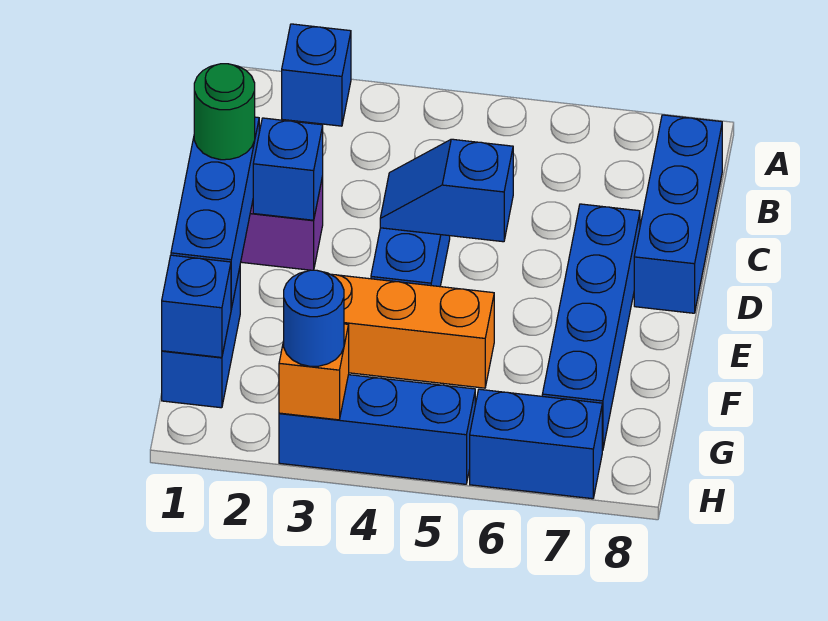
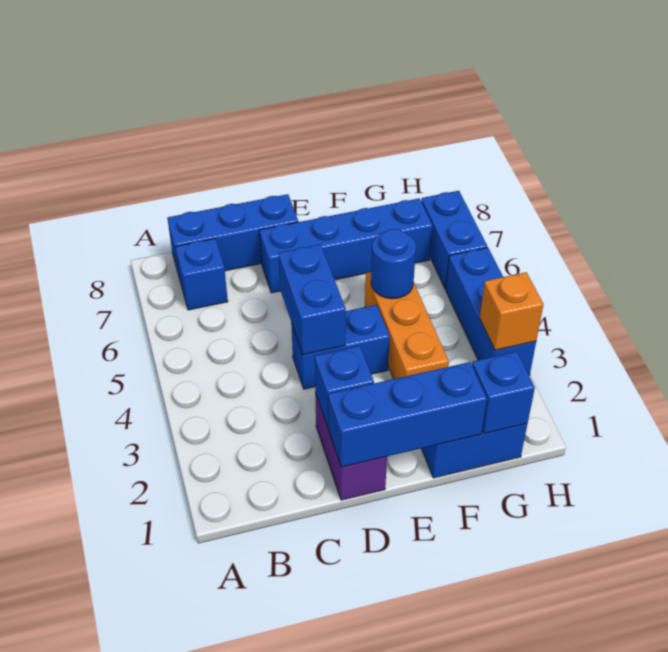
blue brick A2 level 1 -> blue brick B7 level 1
green round brick D1 level 3 -> none
blue slope D4:D5 level 2 top 5 -> blue brick D4:D5 level 2
blue round brick H3 level 3 -> blue round brick F5 level 2

